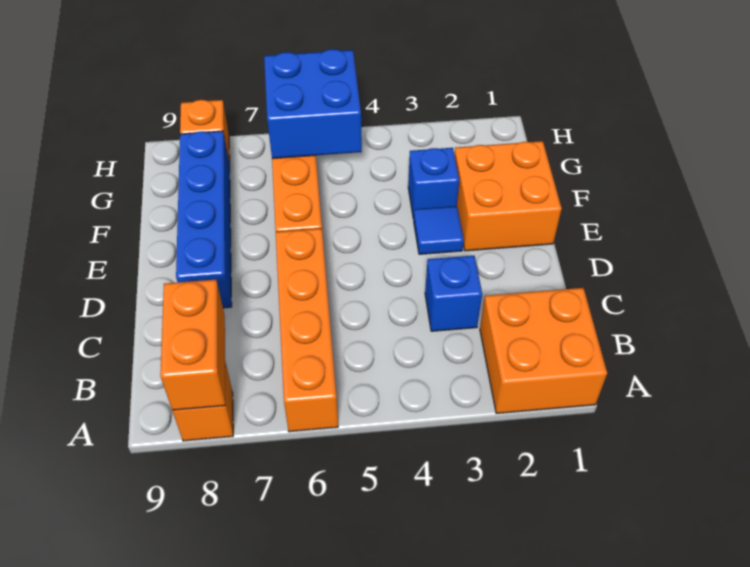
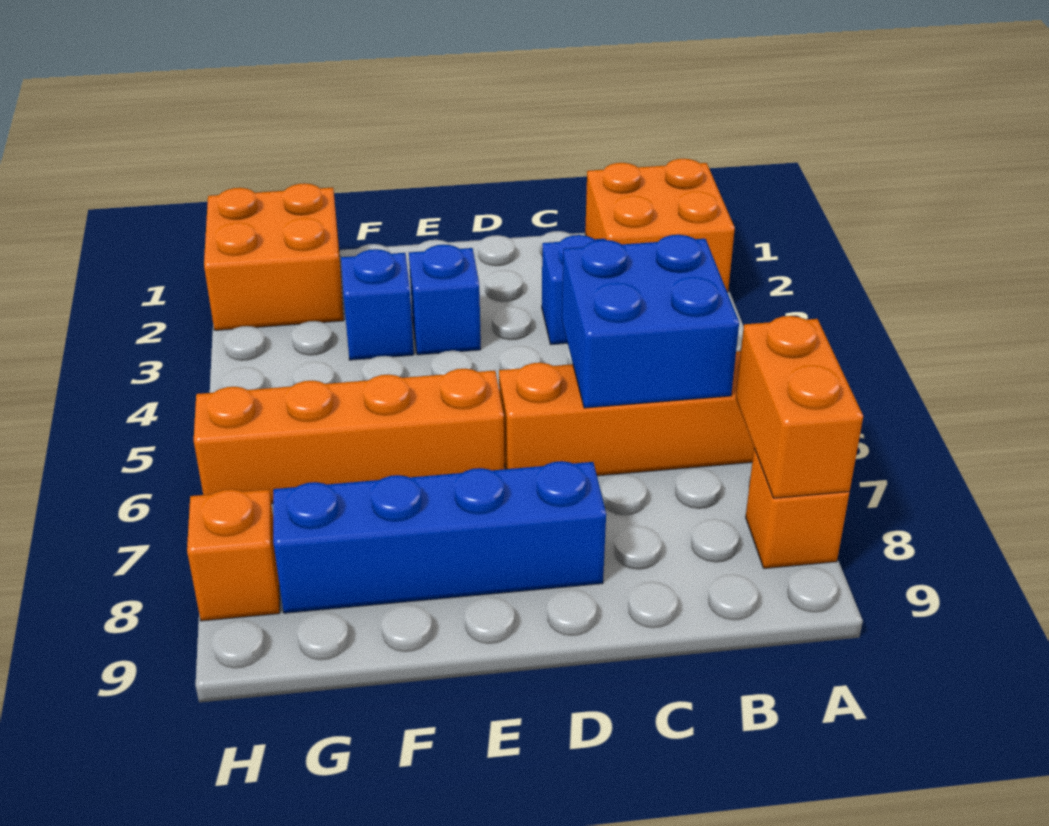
orange brick A8:B8 level 2 -> orange brick A7:A8 level 2
orange brick E1:F2 level 1 -> orange brick G1:H2 level 1
blue tile E3 level 1 -> blue brick E3 level 1
blue brick G5:H6 level 2 -> blue brick B5:C6 level 2

